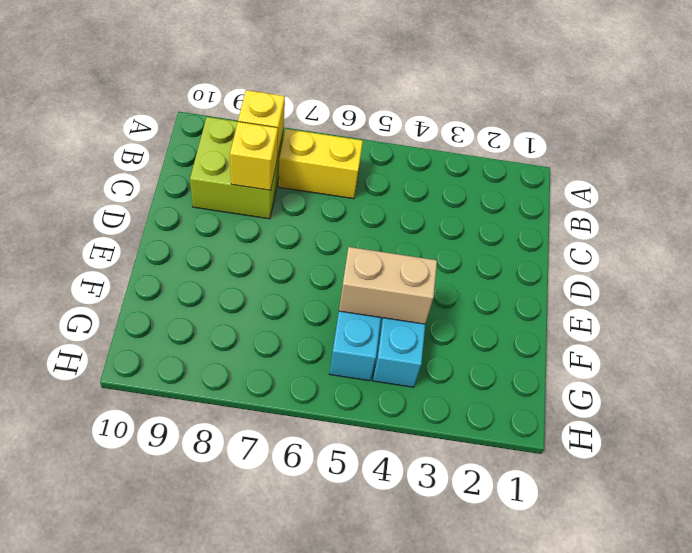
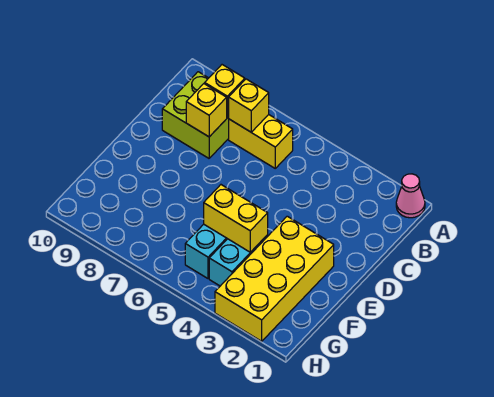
none -> pink cone A1 level 1
none -> yellow brick B7 level 2
none -> yellow brick E2:H3 level 1
tan brick F4:F5 level 2 -> yellow brick F4:F5 level 2

